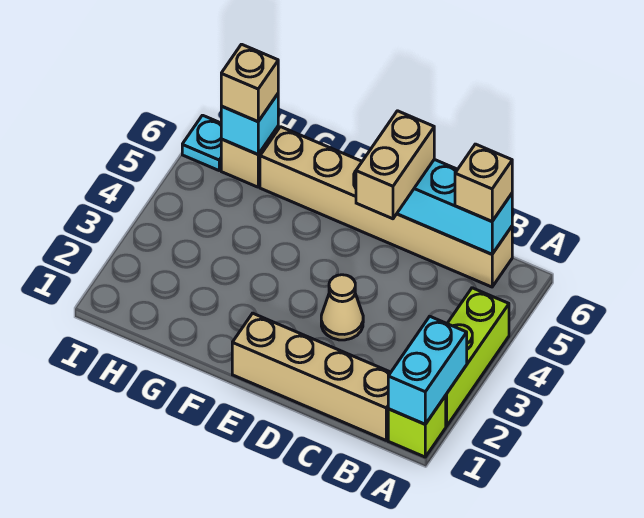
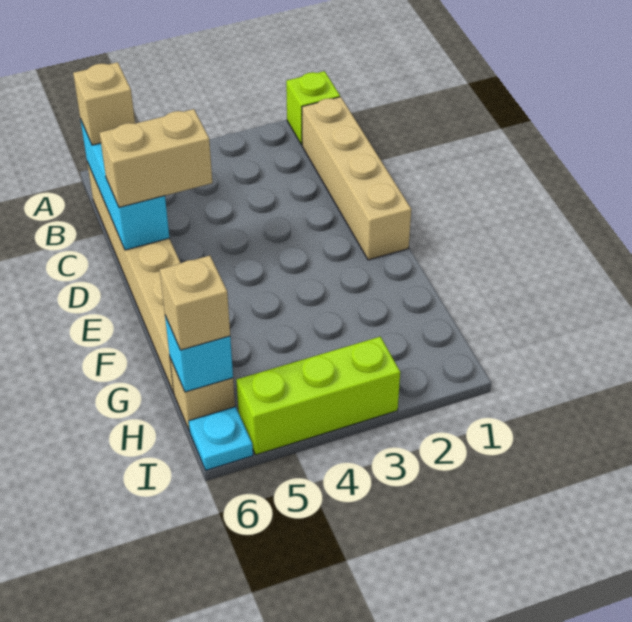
cyan brick A1:A2 level 2 -> none
lime brick A2:A4 level 1 -> lime brick I3:I5 level 1
tan cone D3 level 1 -> none

